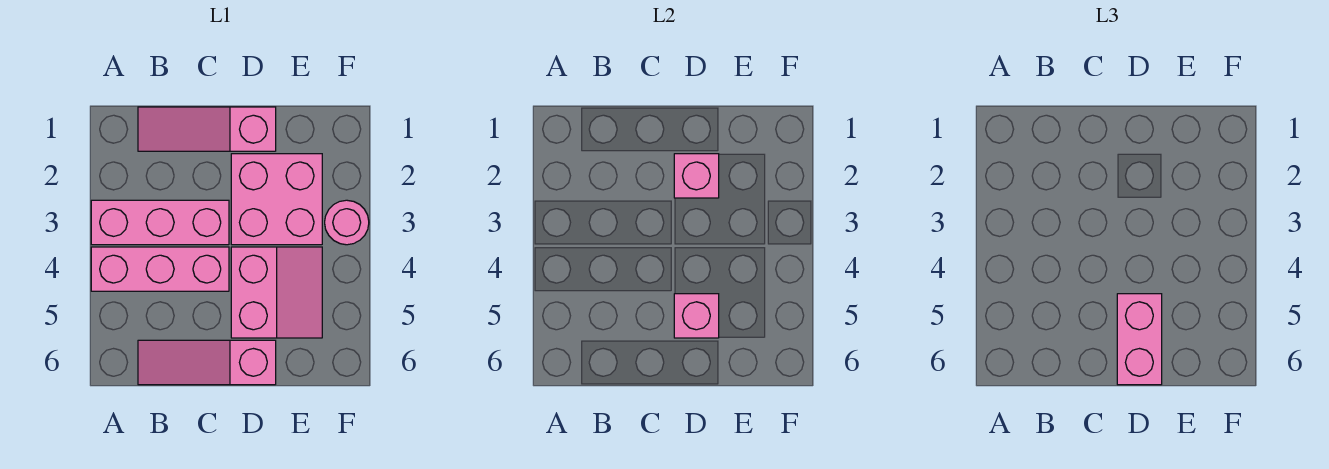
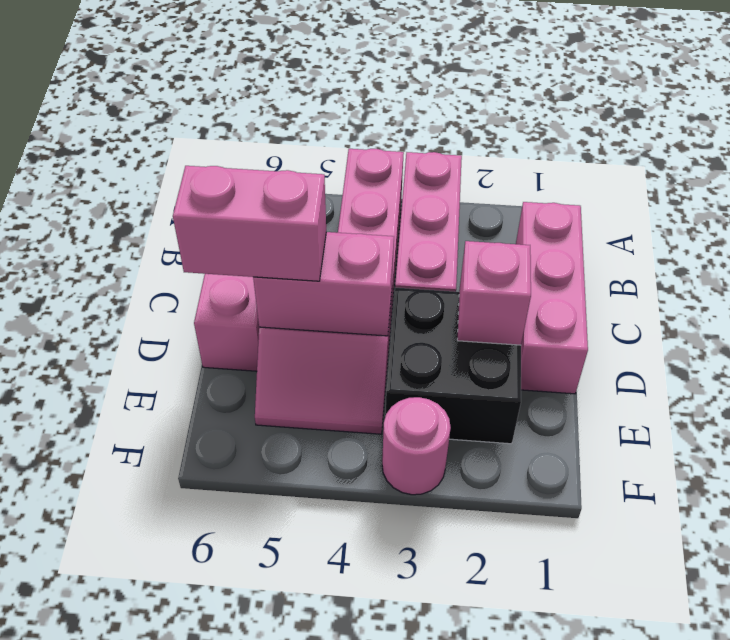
pink slope B1:D1 level 1 top D -> pink brick B1:D1 level 1
pink brick D2:E3 level 1 -> black brick D2:E3 level 1
pink brick D5 level 2 -> pink brick D4:D5 level 2

